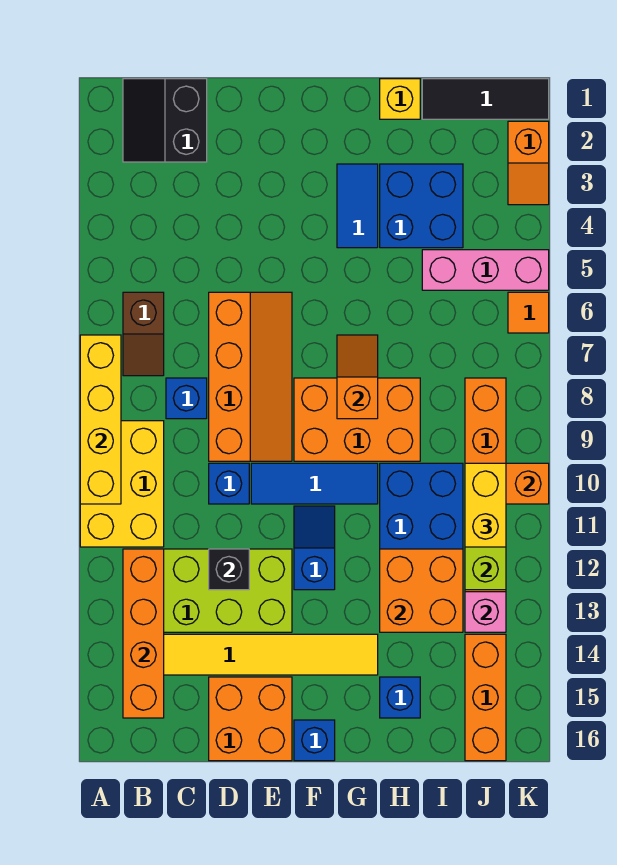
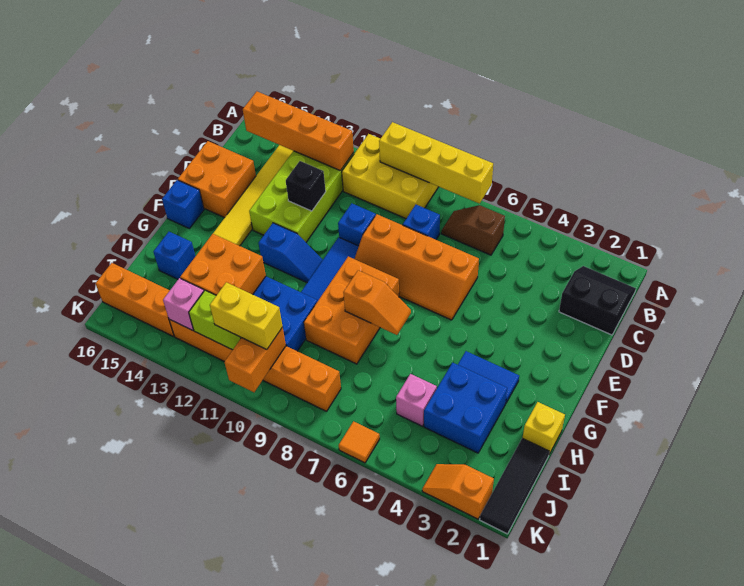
pink brick I5:K5 level 1 -> pink brick I5 level 1

